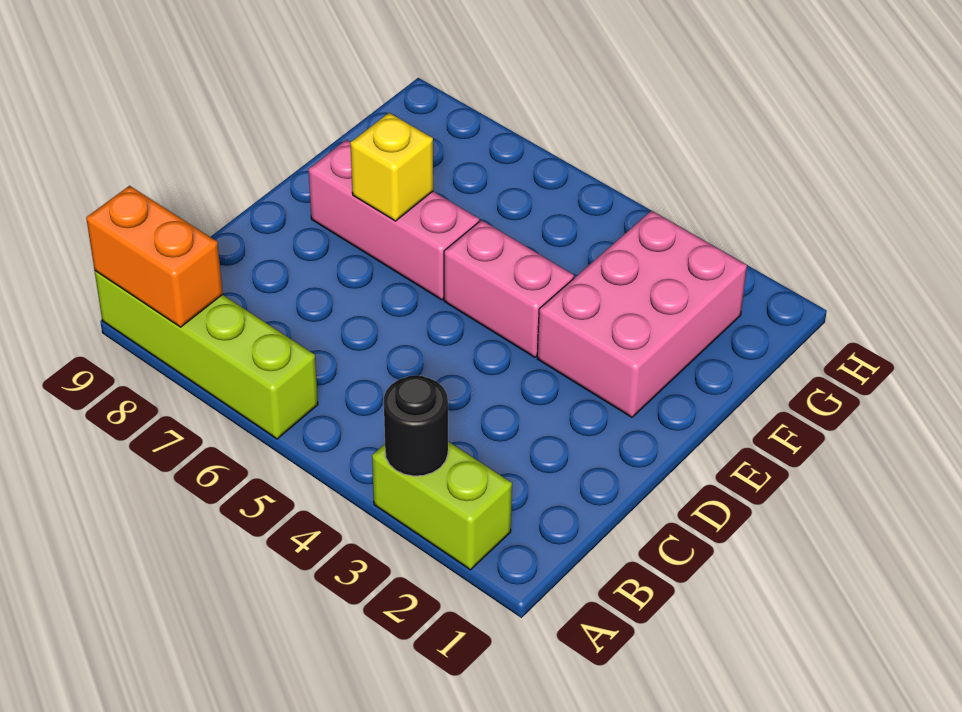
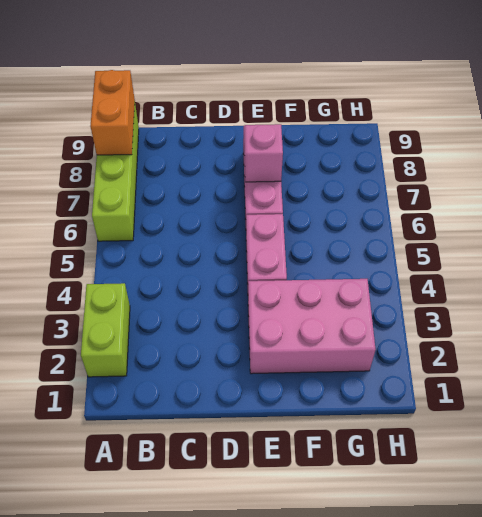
black round brick A3 level 2 -> none
yellow brick E7 level 2 -> pink brick E7 level 2

